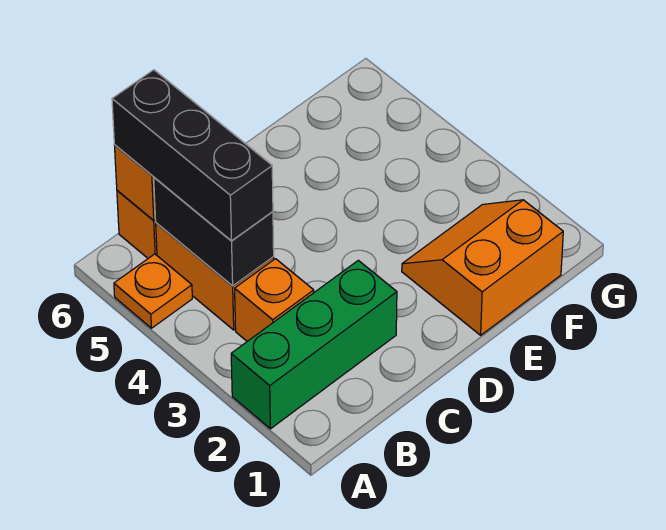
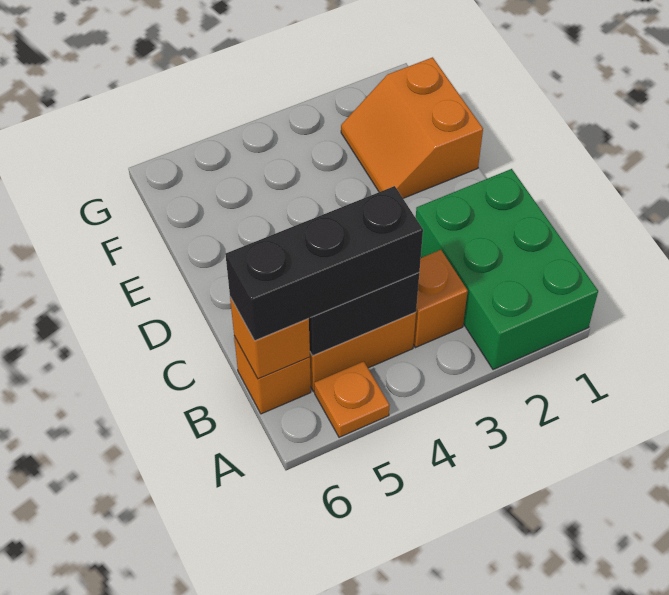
green brick A2:C2 level 1 -> green brick A1:C2 level 1

